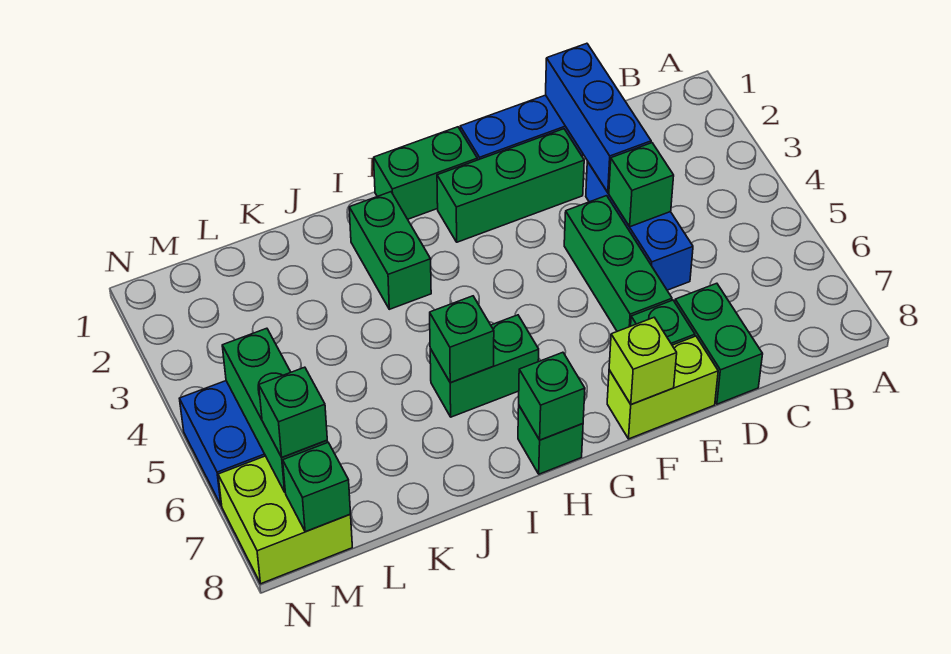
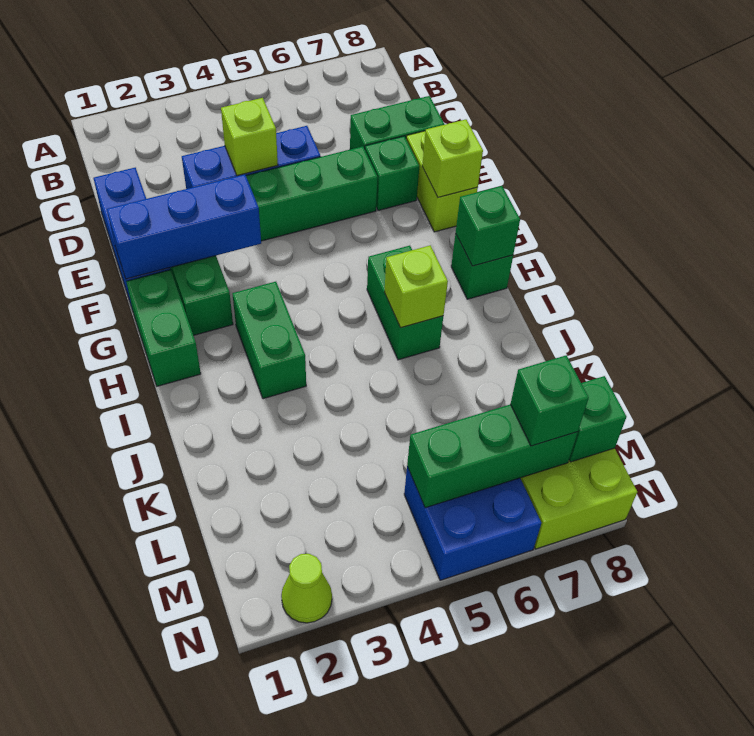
blue brick D1:D3 level 2 -> blue brick F1:F3 level 2
green brick D4 level 2 -> lime brick D4 level 2
green brick I2:I3 level 1 -> green brick H3:I3 level 1
green brick I6 level 2 -> lime brick I6 level 2
none -> lime cone N2 level 1

